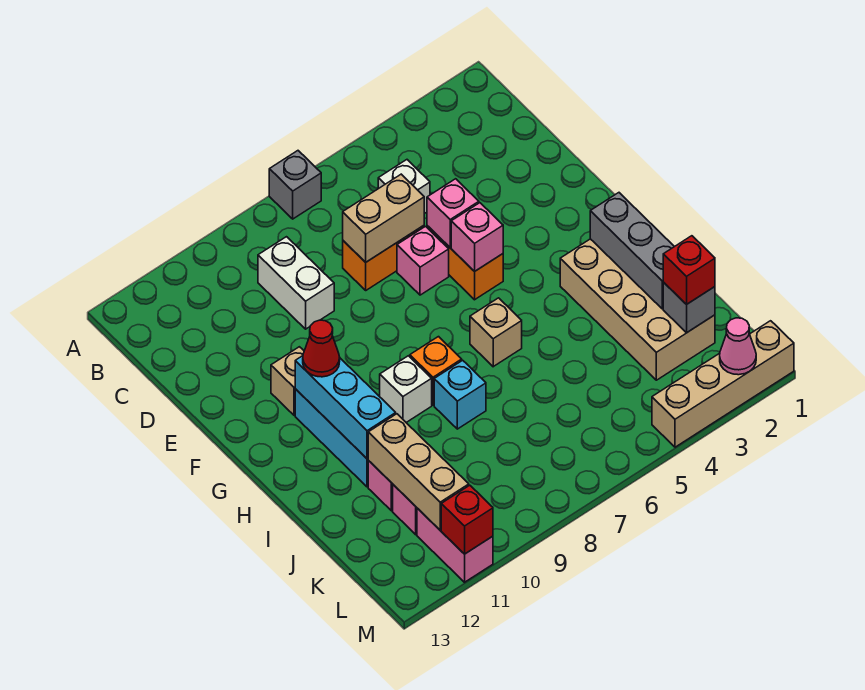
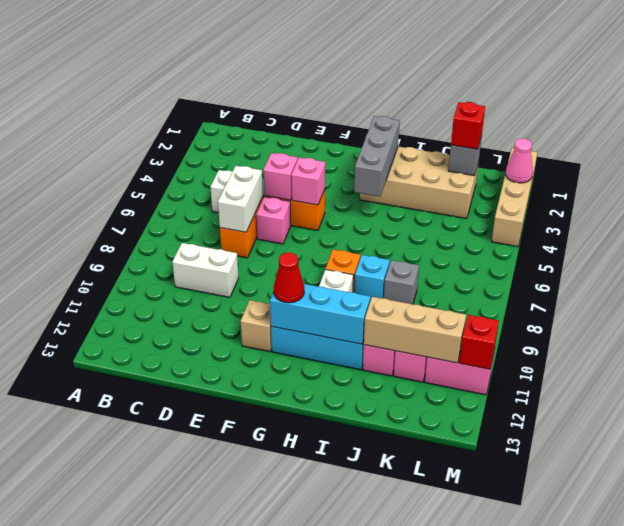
grey brick A7 level 1 -> grey brick J8 level 1
tan brick D6:D7 level 2 -> white brick D6:D7 level 2
grey brick H2:J2 level 2 -> grey brick H2:H4 level 2
tan brick H6 level 1 -> none

